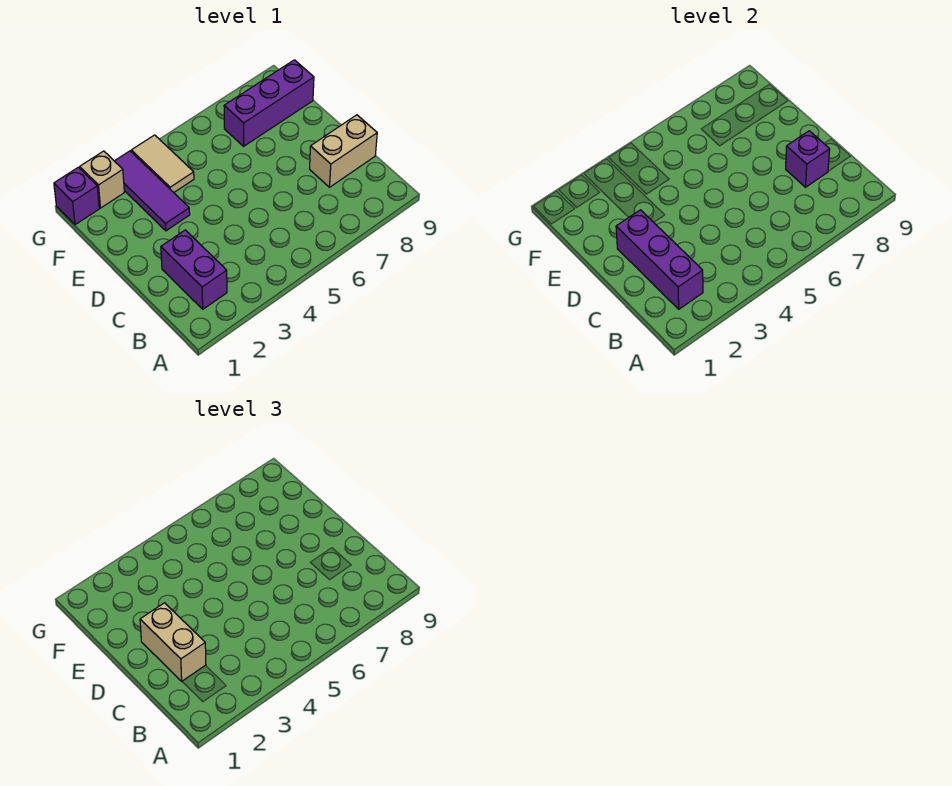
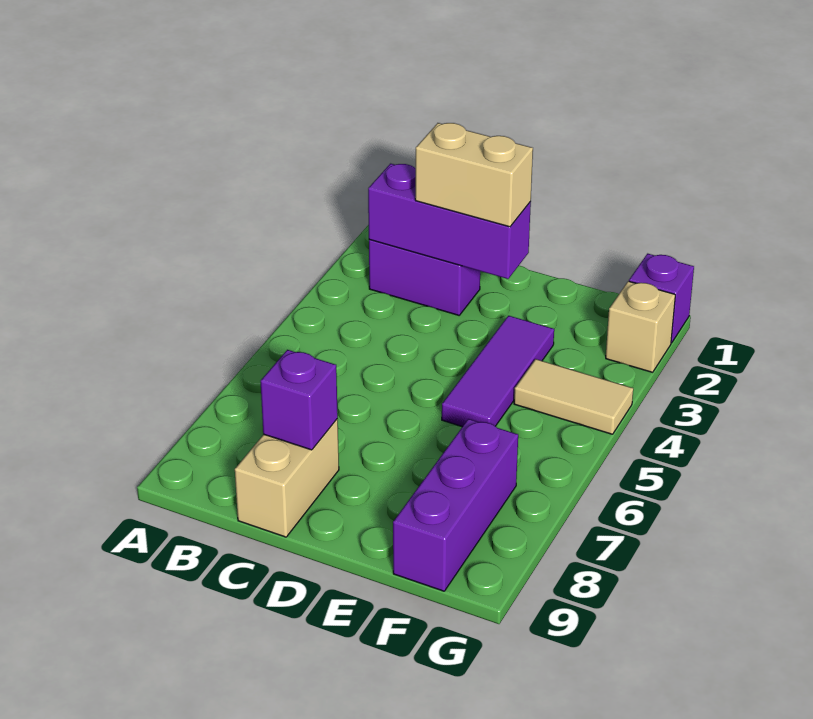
purple tile E3:G3 level 1 -> purple tile E3:E5 level 1

